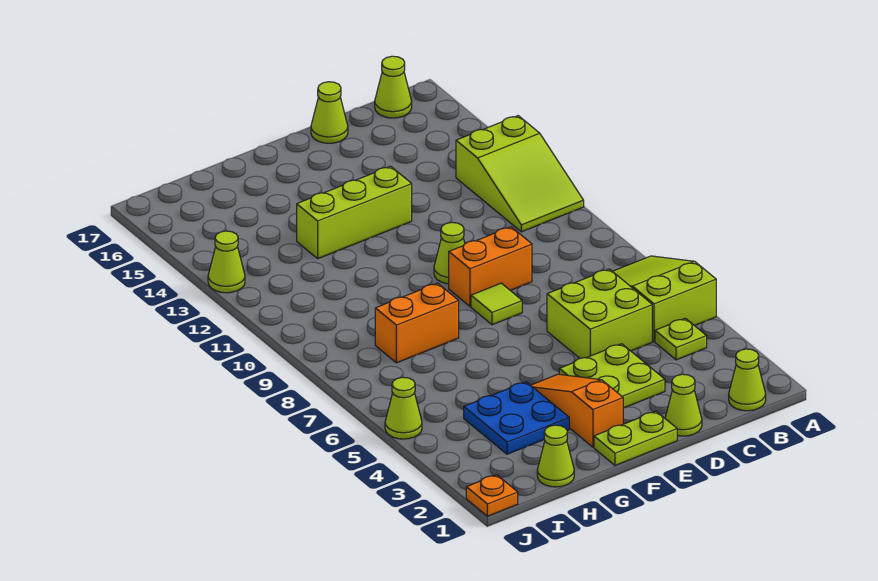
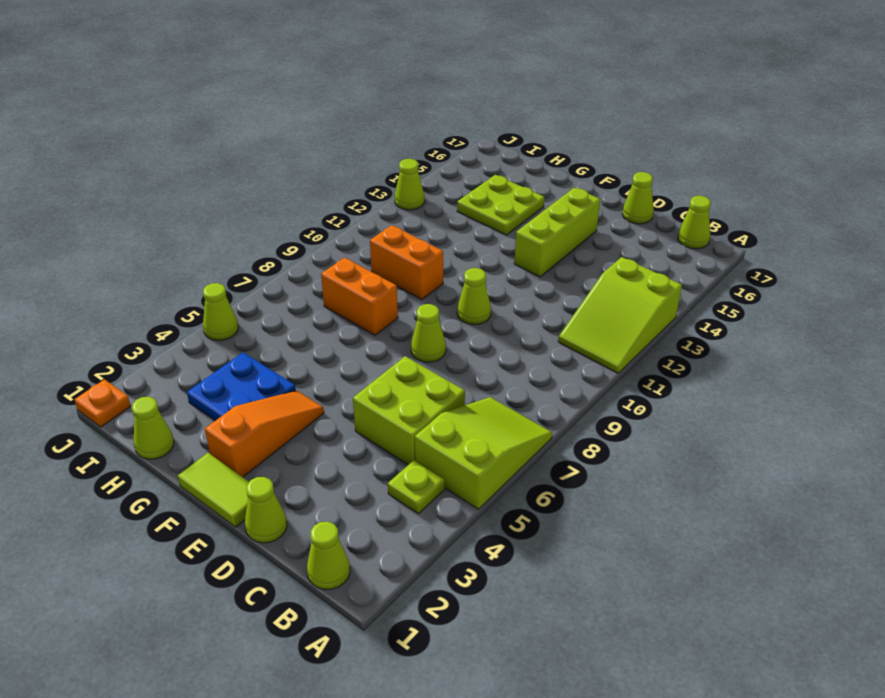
lime plate D3:E4 level 1 -> lime plate G14:H15 level 1
orange brick D9:E9 level 1 -> orange brick G10:H10 level 1
lime plate E1:F1 level 1 -> lime tile E1:F1 level 1
lime tile E8 level 1 -> lime cone E8 level 1
lime brick E13:G13 level 1 -> lime brick E13:E15 level 1

